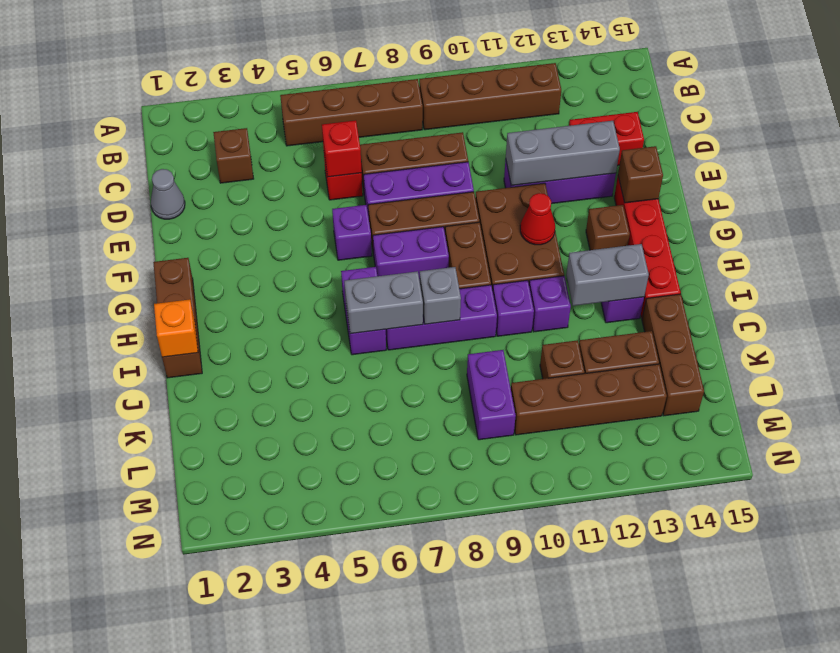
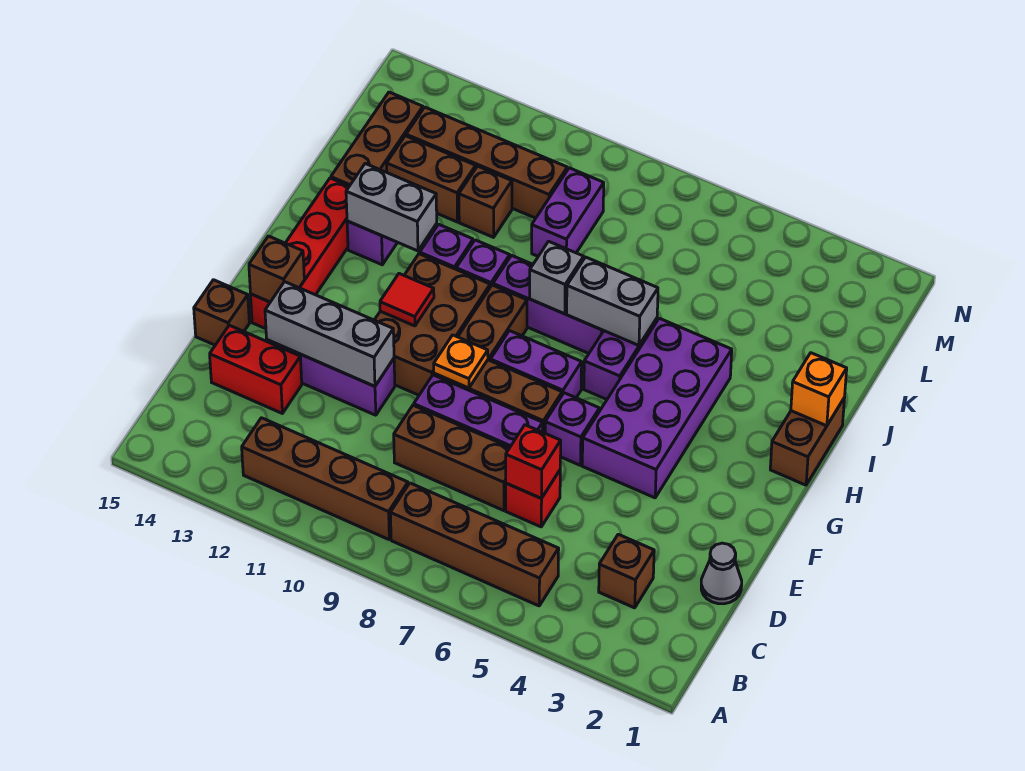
none -> purple brick F4:I5 level 1
none -> orange plate F9 level 2
brown brick G1:I1 level 1 -> brown brick H1:I1 level 1
red cone G11 level 2 -> red tile G11 level 2
brown brick G13 level 1 -> brown brick E15 level 1

